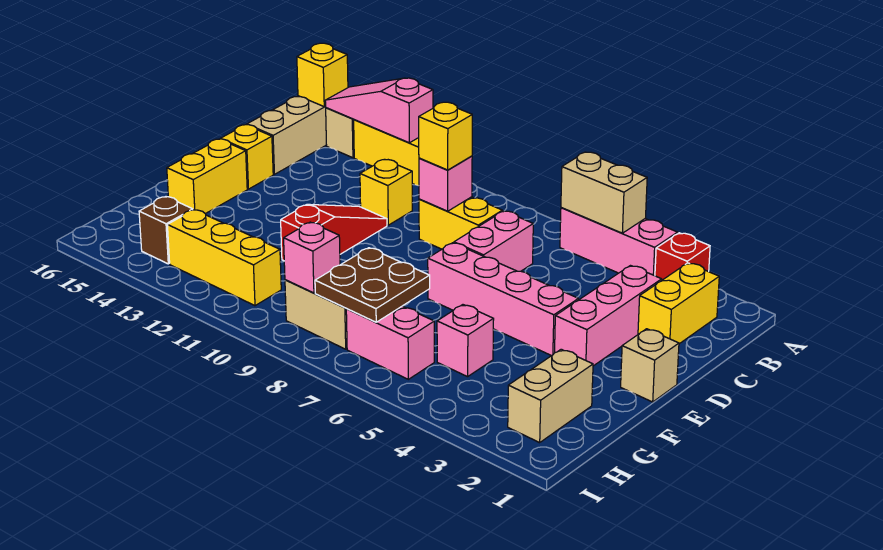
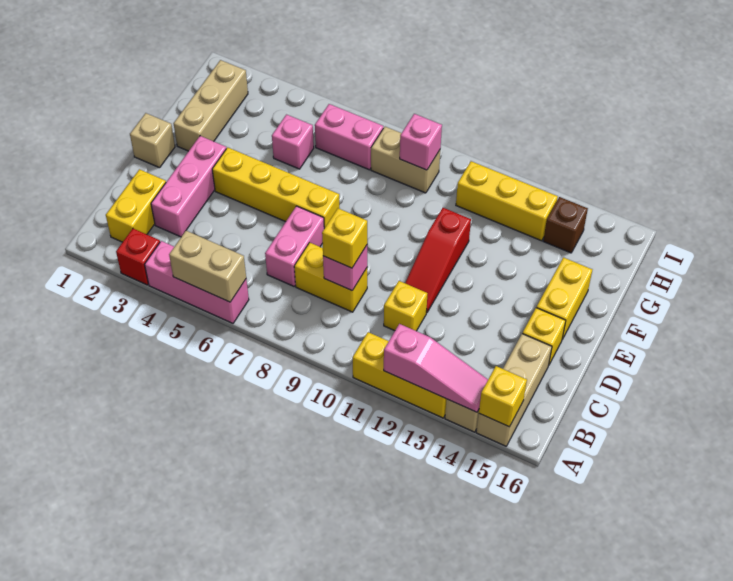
pink brick E4:E7 level 1 -> yellow brick E4:E7 level 1
tan brick G2:H2 level 1 -> tan brick F2:H2 level 1
brown plate G7:H8 level 2 -> none

